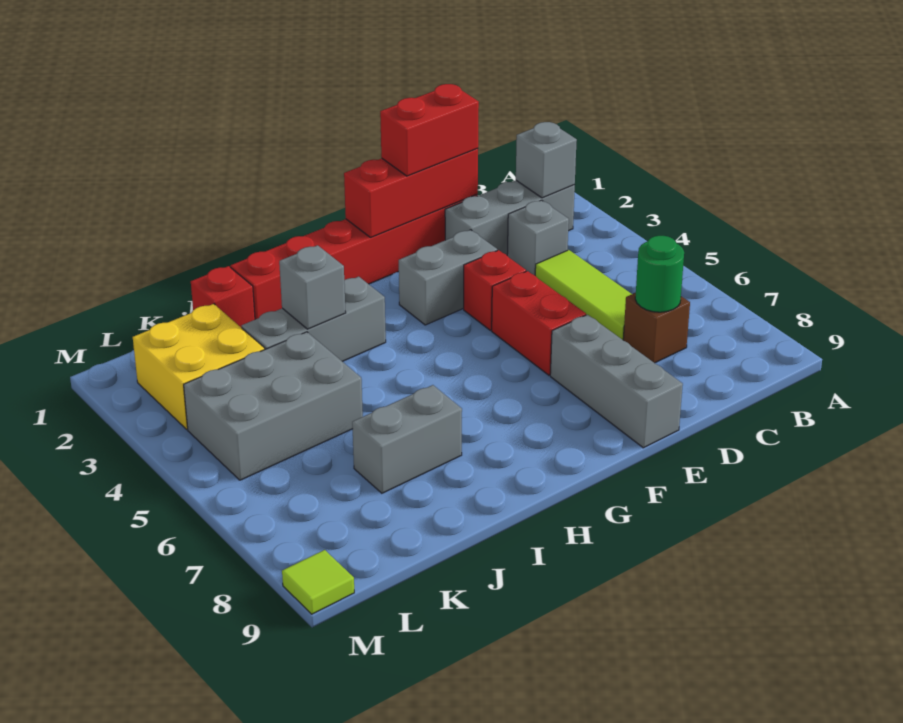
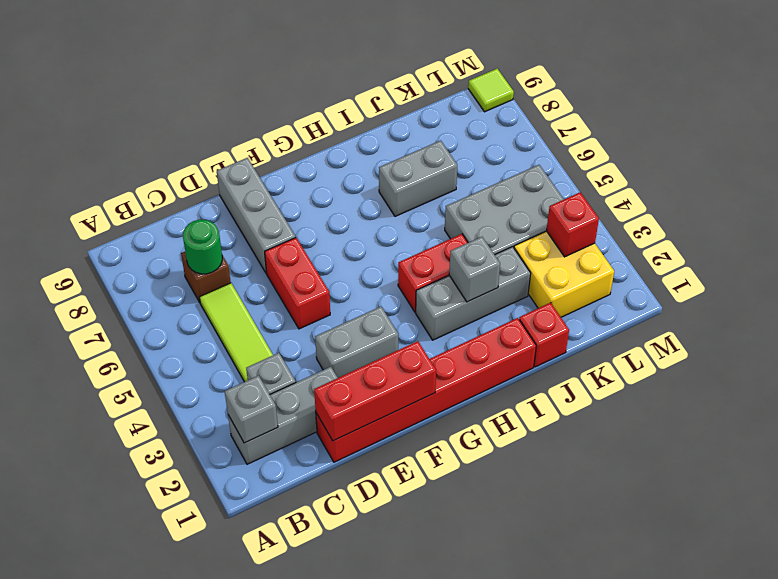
red brick D1:E1 level 3 -> red brick H4:I4 level 1
red brick E4 level 1 -> red brick L3 level 2

